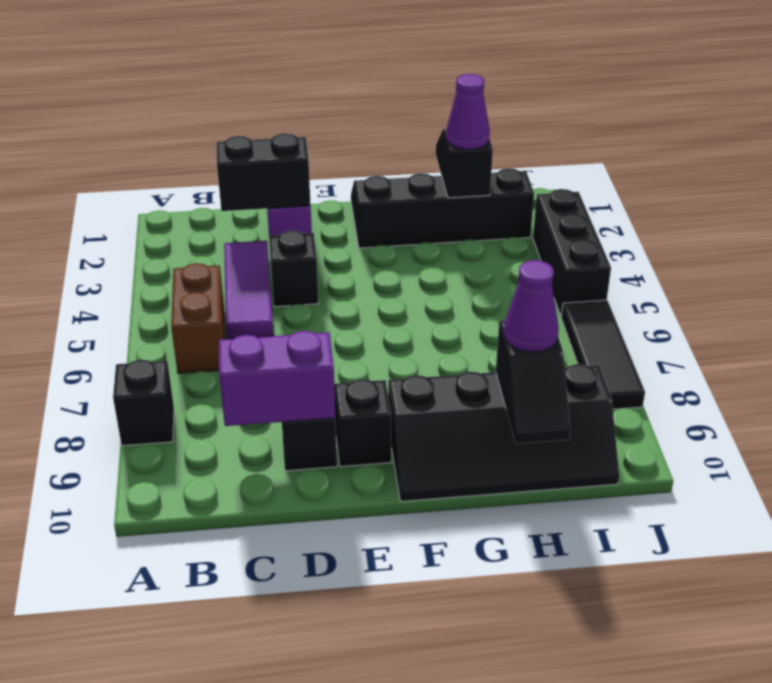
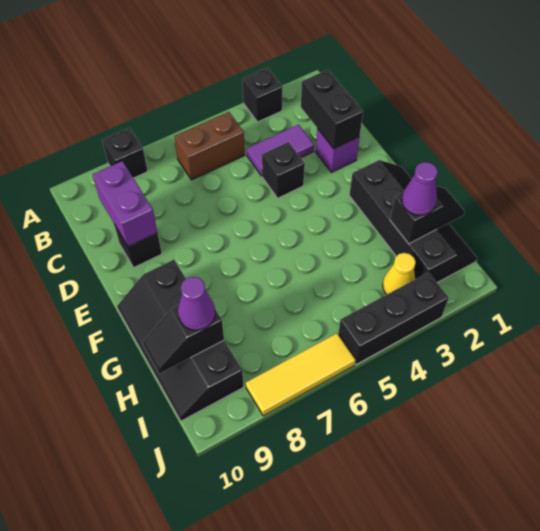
purple tile C3:C5 level 1 -> purple tile C3:C4 level 1
black brick E9 level 1 -> black brick A3 level 1
none -> yellow cone I3 level 1
black tile J6:J8 level 1 -> yellow tile J6:J8 level 1

